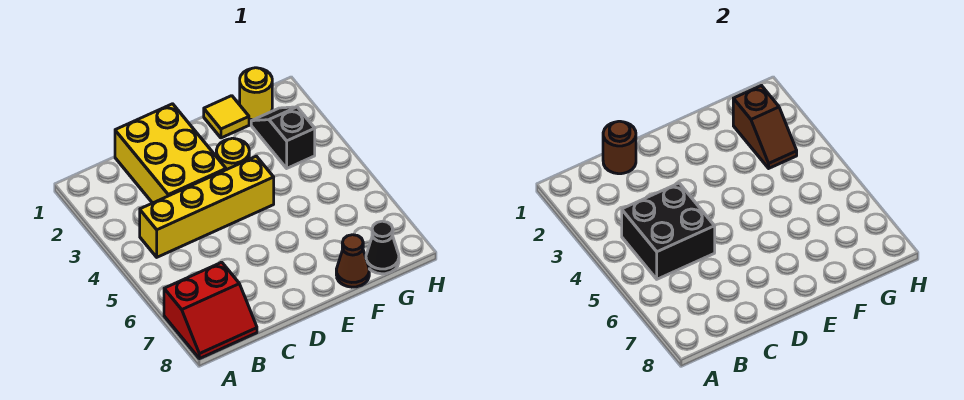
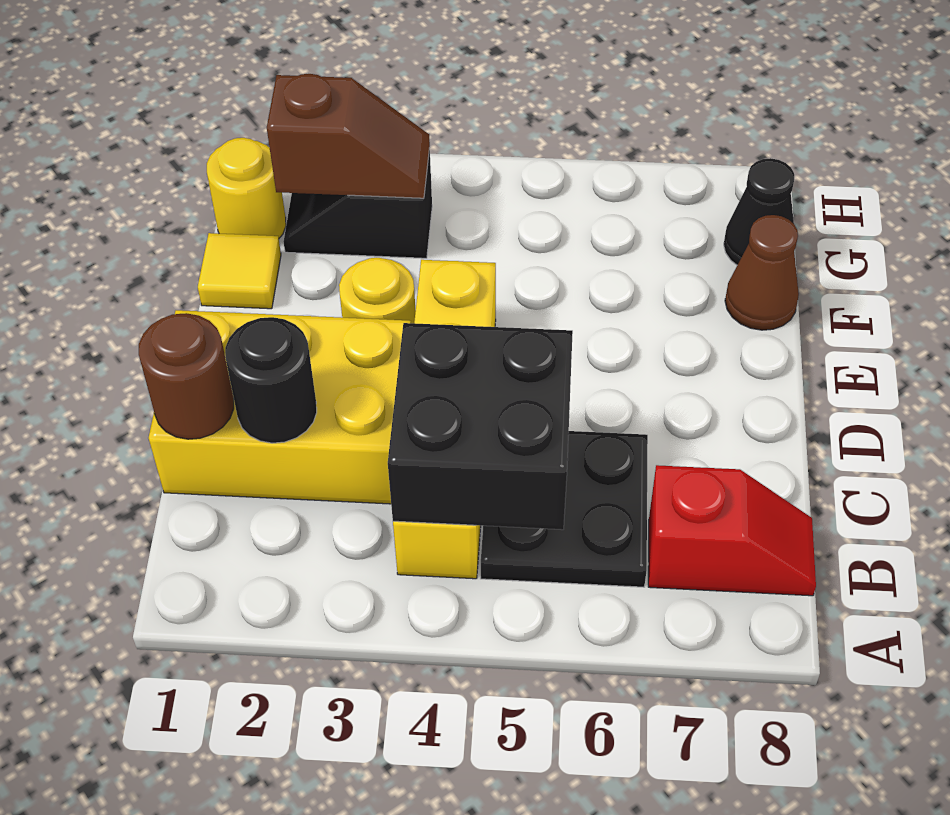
red slope A7:B8 level 1 top 7 -> red slope B7:B8 level 1 top 7
none -> black plate B5:C6 level 1
none -> black round brick C2 level 2

